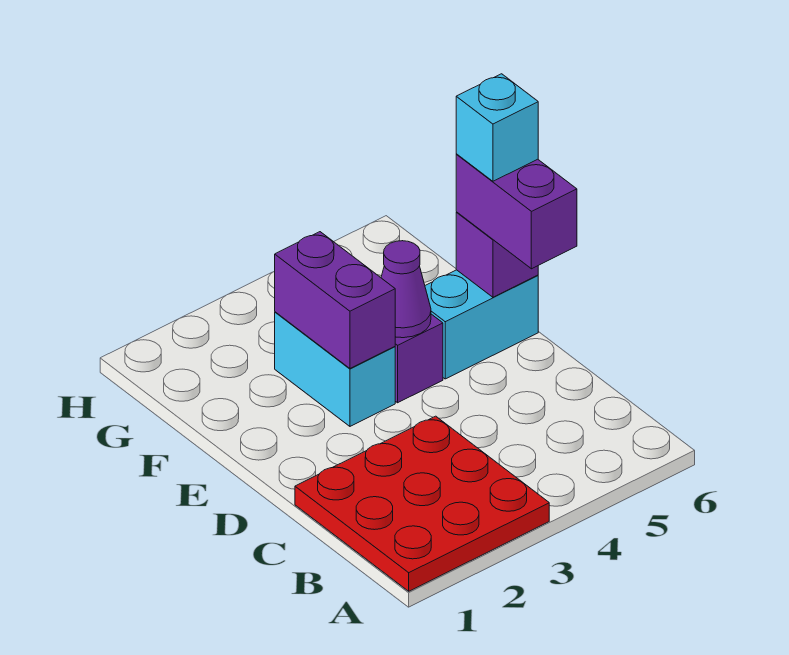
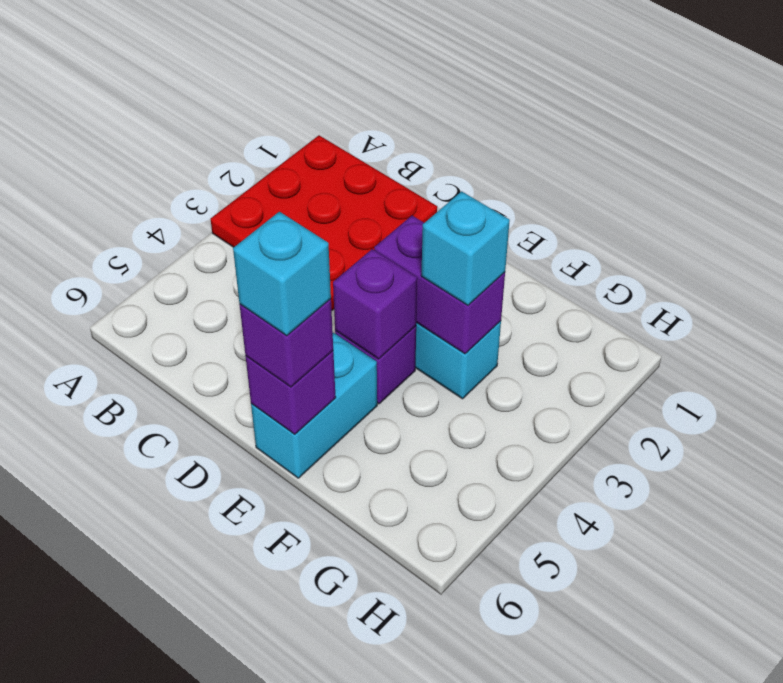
purple brick D6:E6 level 3 -> purple brick E6 level 3
purple cone E4 level 2 -> purple brick E4 level 2
none -> cyan brick F3 level 3

